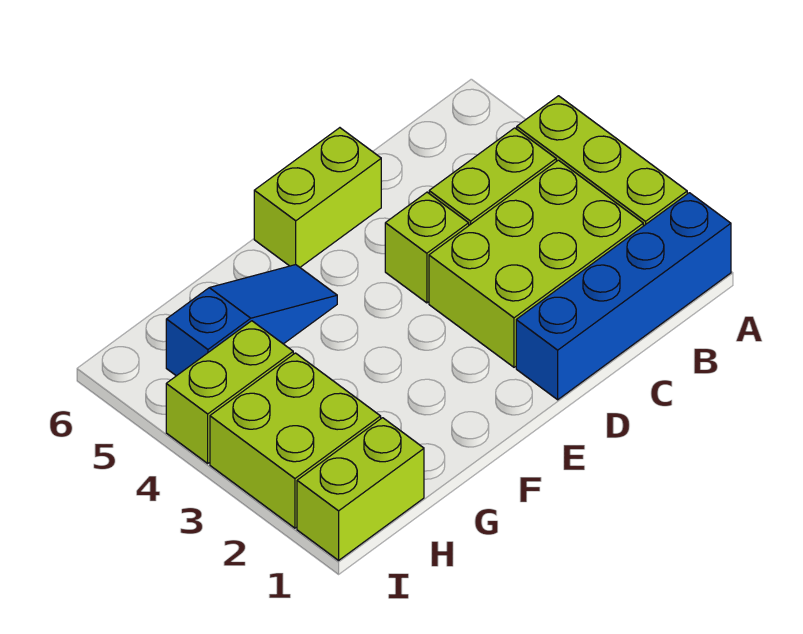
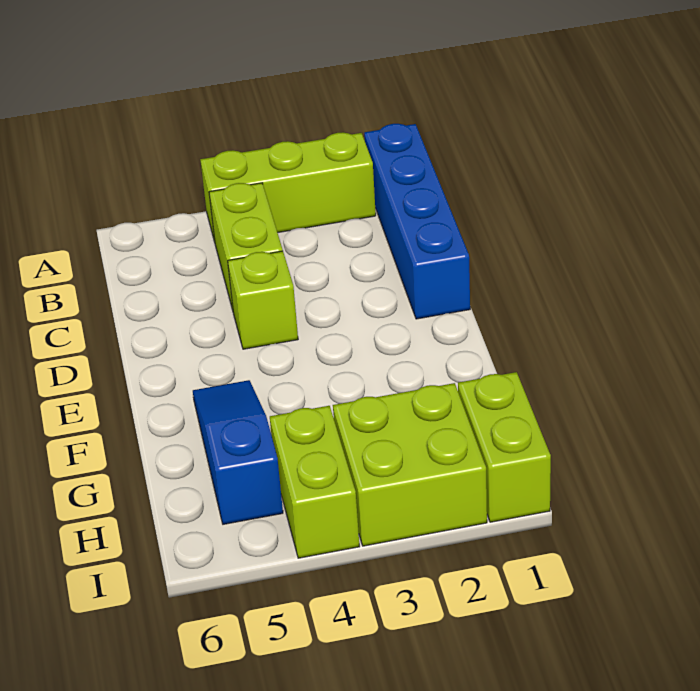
lime brick B2:D3 level 1 -> none
lime brick D6:E6 level 1 -> none

